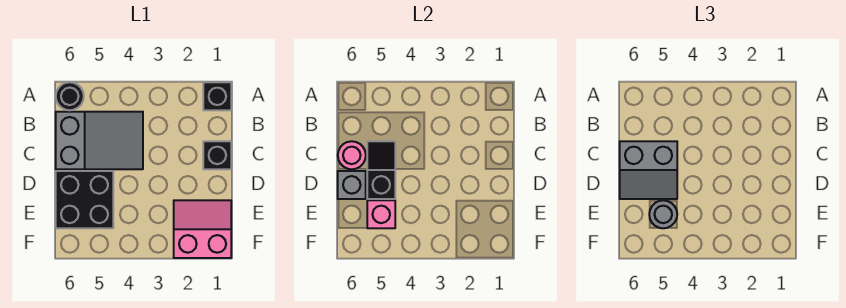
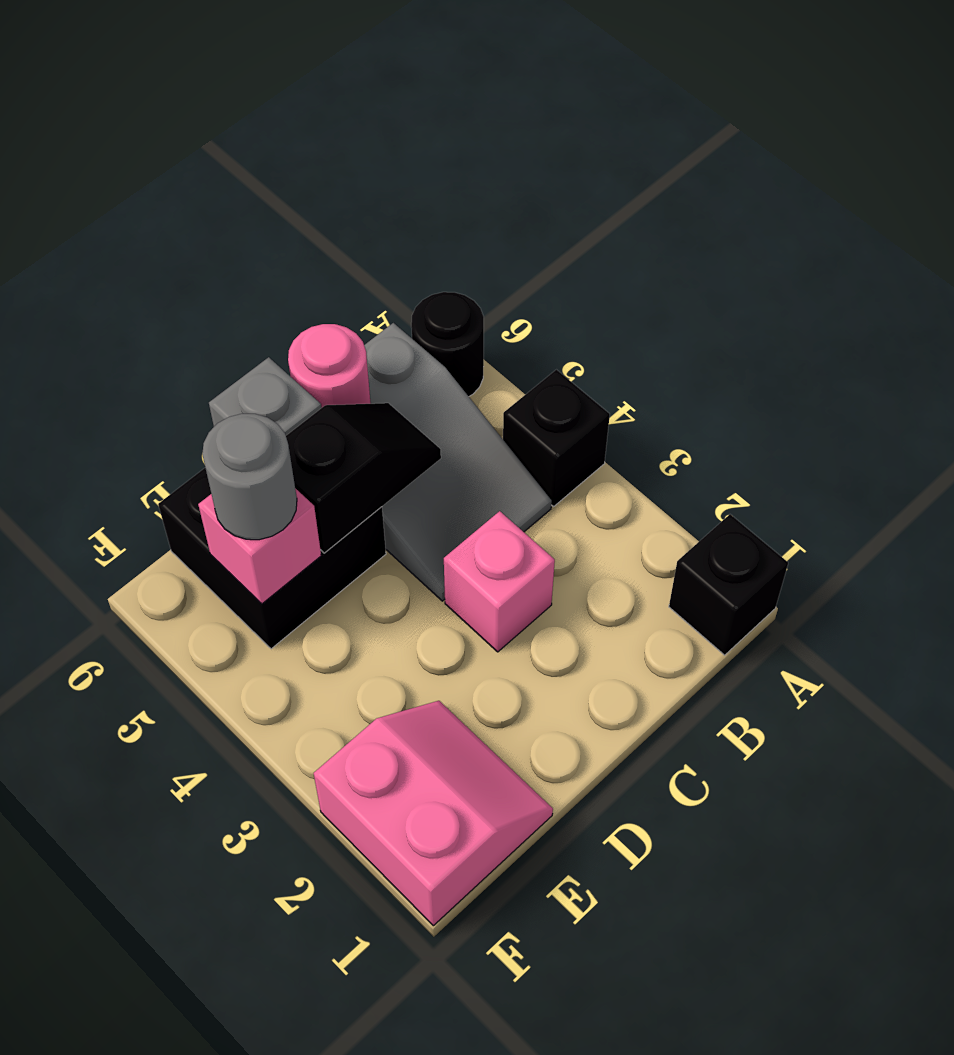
black brick C1 level 1 -> black brick A4 level 1
none -> pink brick C3 level 1
grey slope C5:D6 level 3 top C -> none

